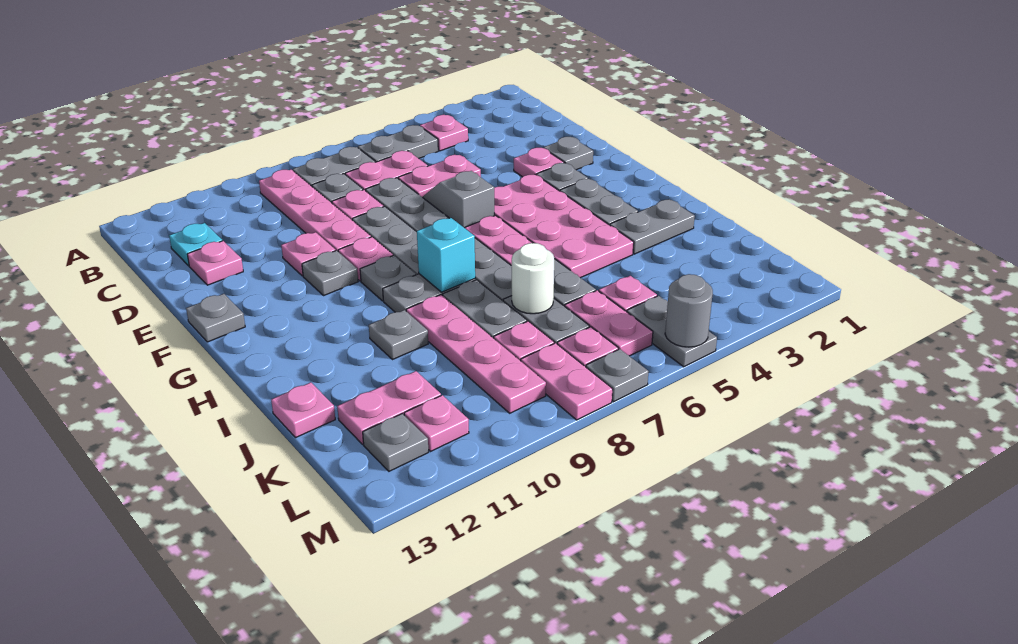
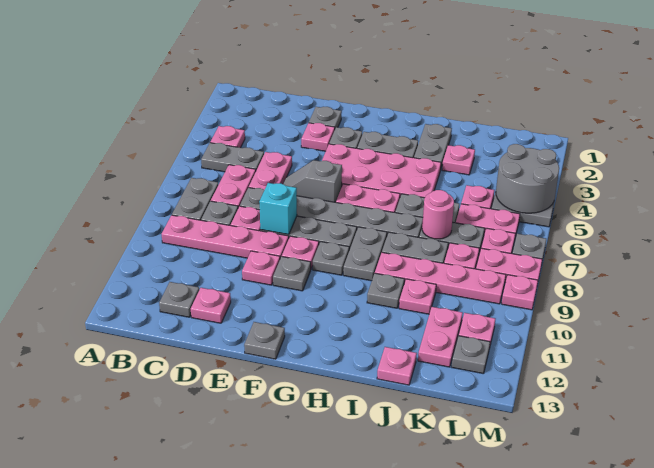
grey plate B5:B6 level 1 -> grey plate B5:C5 level 1
cyan plate C12 level 1 -> grey plate C12 level 1
cyan brick H8 level 2 -> cyan brick E8 level 2
none -> pink plate J3 level 1
white round brick J7 level 2 -> pink round brick J7 level 2
none -> pink plate J10 level 1
grey round brick M5 level 2 -> grey round brick L4:M5 level 2
none -> pink plate M9 level 1

